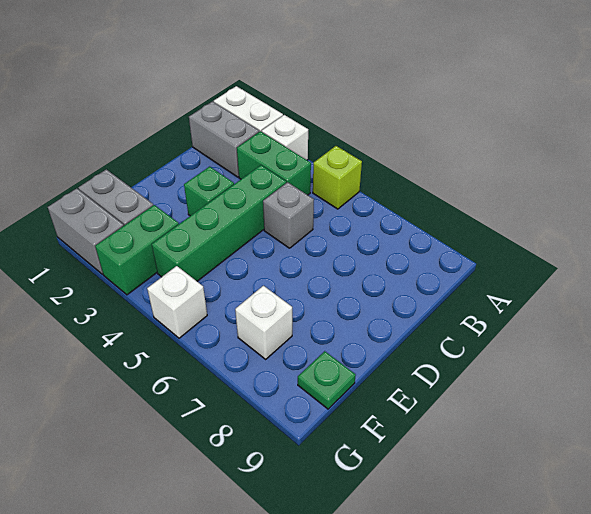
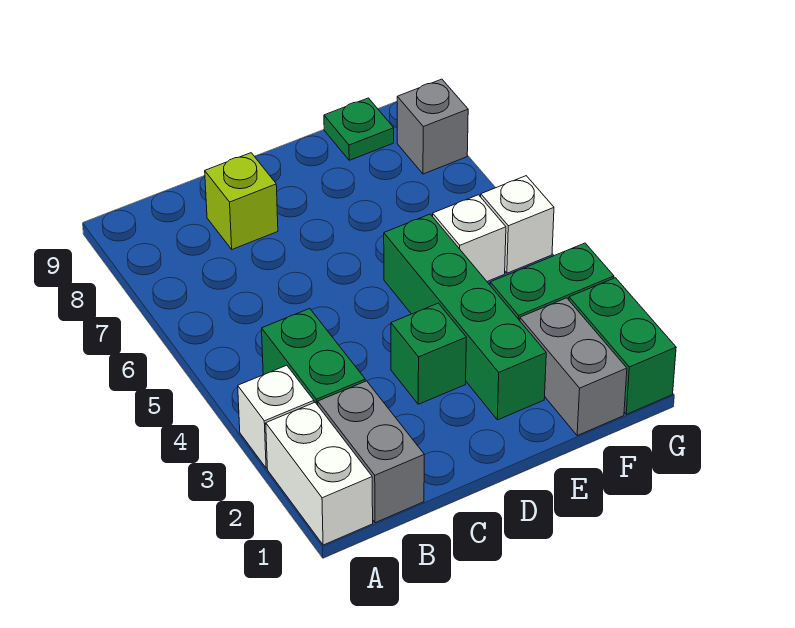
lime brick A5 level 1 -> lime brick C8 level 1
green brick C4:F4 level 1 -> green brick E2:E5 level 1
grey brick C5 level 1 -> grey brick G8 level 1
white brick F7 level 1 -> white brick F5 level 1
grey brick G1:G2 level 1 -> green brick G1:G2 level 1

